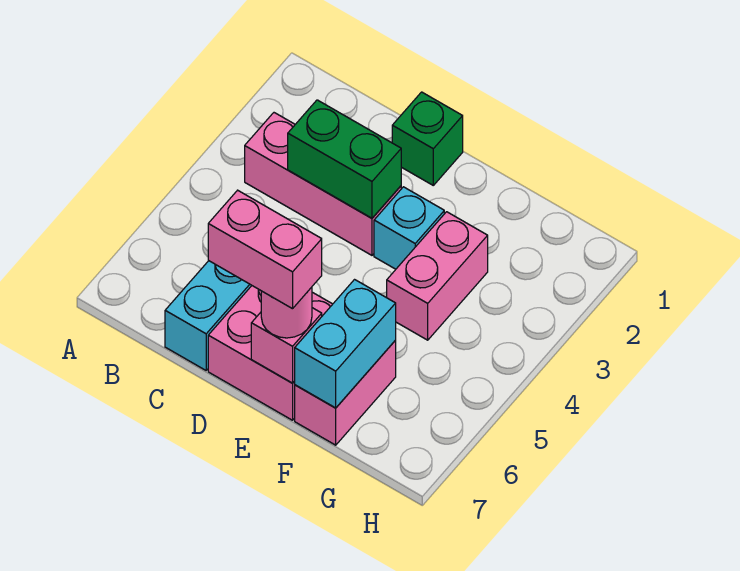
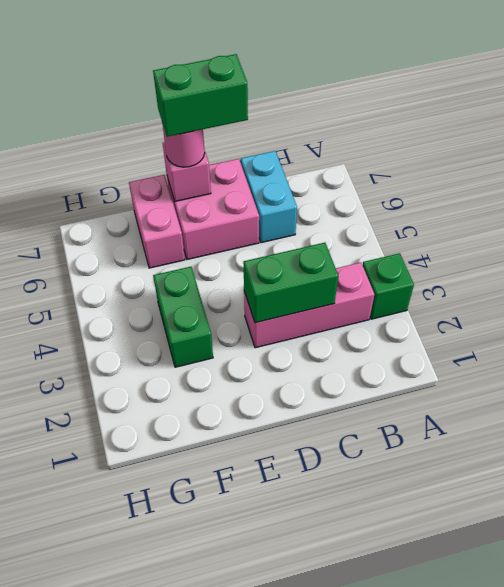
green brick D1 level 1 -> green brick A3 level 1
pink brick D7:E7 level 4 -> green brick D7:E7 level 4
cyan brick E3 level 1 -> none
pink brick F3:F4 level 1 -> green brick F3:F4 level 1
cyan brick F6:F7 level 2 -> none

